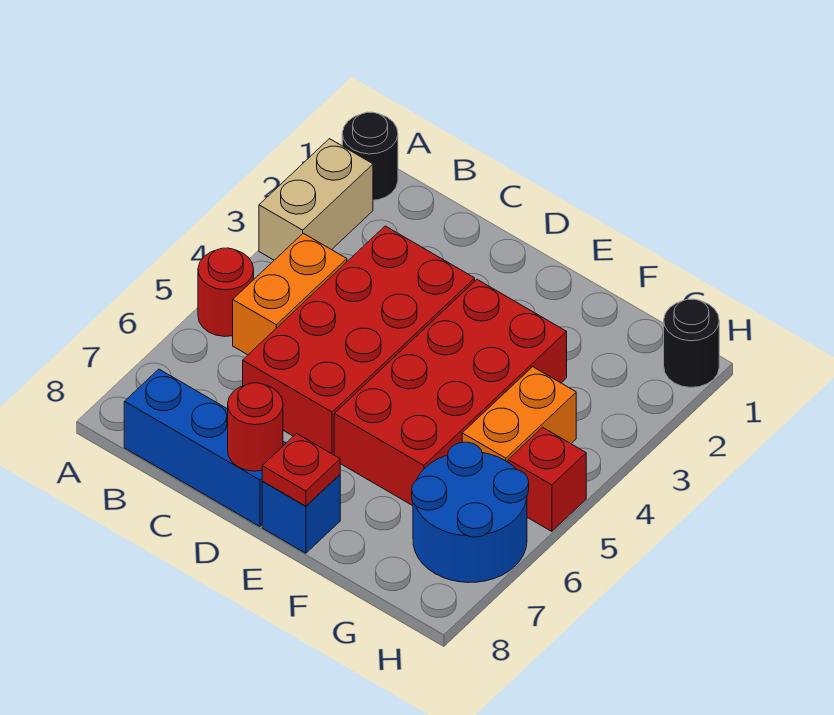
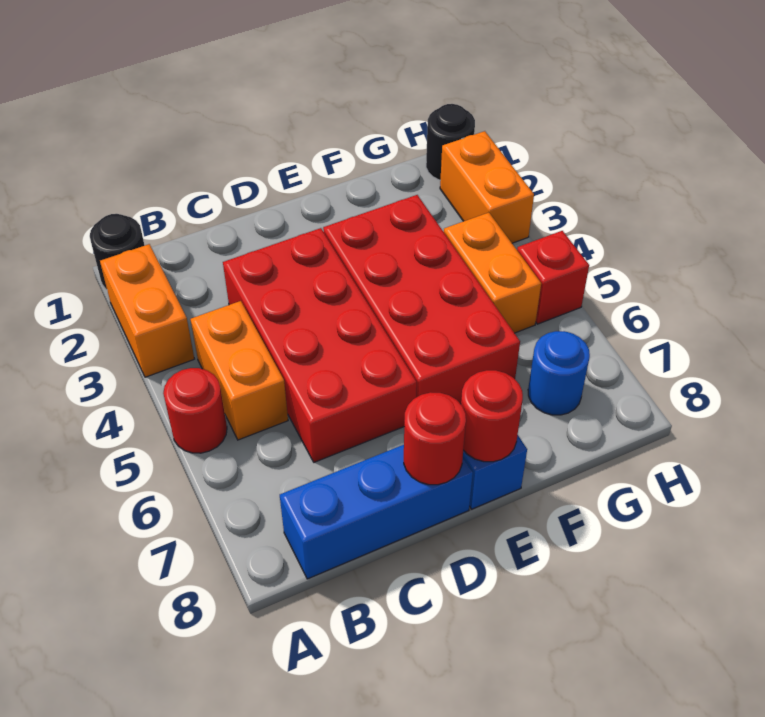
tan brick A2:A3 level 1 -> orange brick A2:A3 level 1
red plate E8 level 2 -> red round brick E8 level 2
blue round brick G6:H7 level 1 -> blue round brick G7 level 1
none -> orange brick H2:H3 level 1

